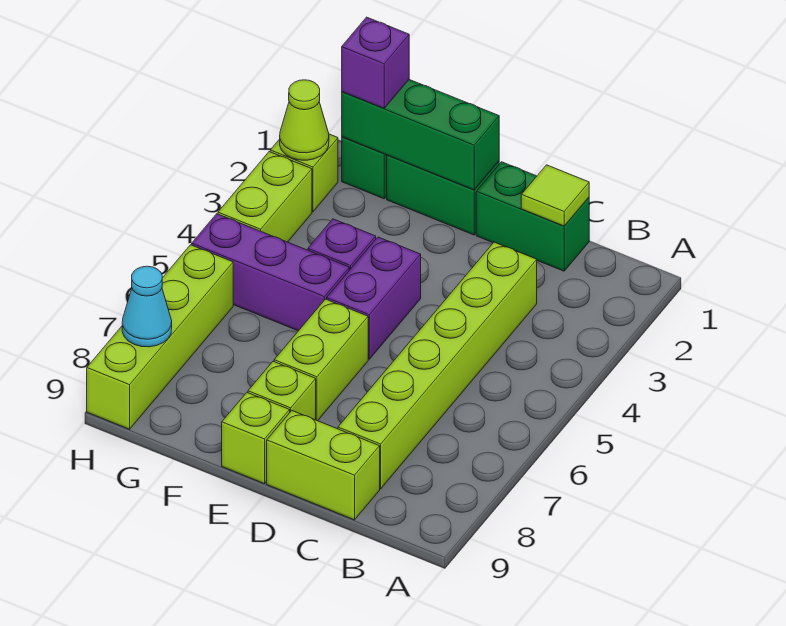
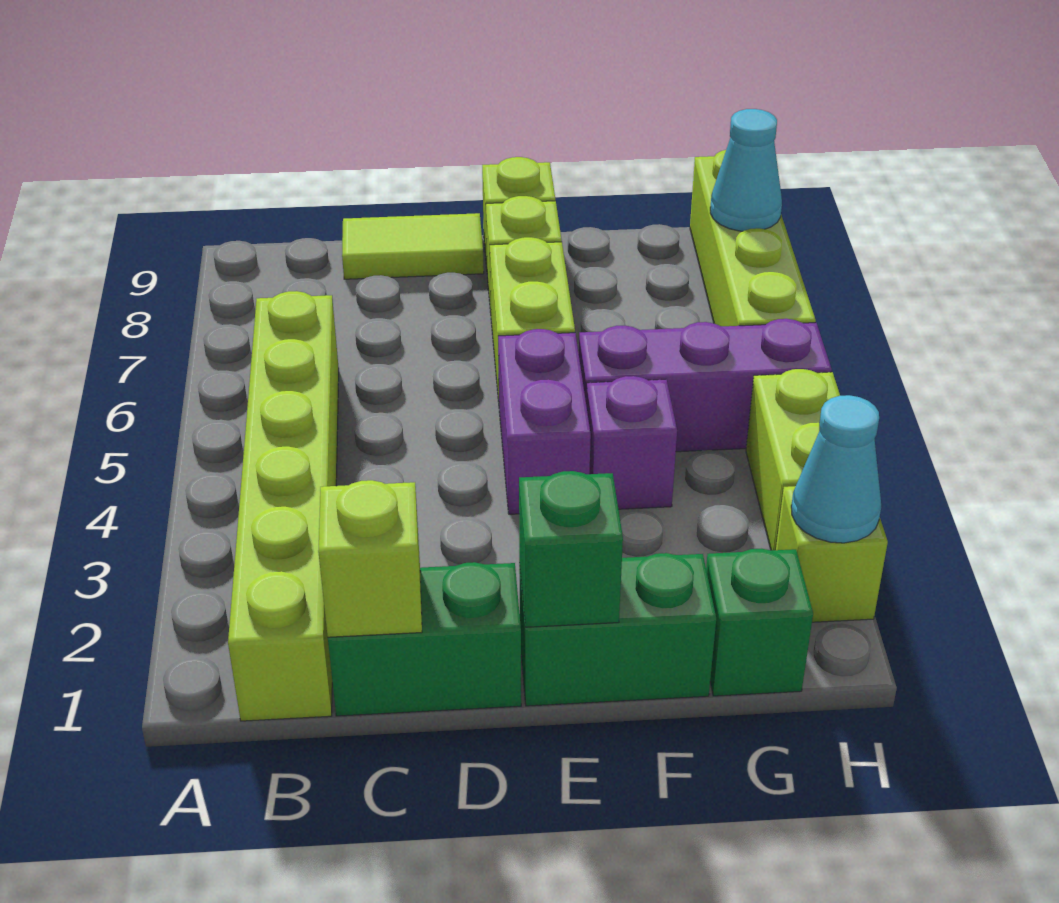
lime tile C1 level 2 -> lime brick C1 level 2
lime brick C3:C8 level 1 -> lime brick B1:B6 level 1
lime brick C9:D9 level 1 -> lime tile C9:D9 level 1
green brick E1:G1 level 2 -> green brick E1 level 2
purple brick G1 level 3 -> none
lime cone H2 level 2 -> cyan cone H2 level 2

